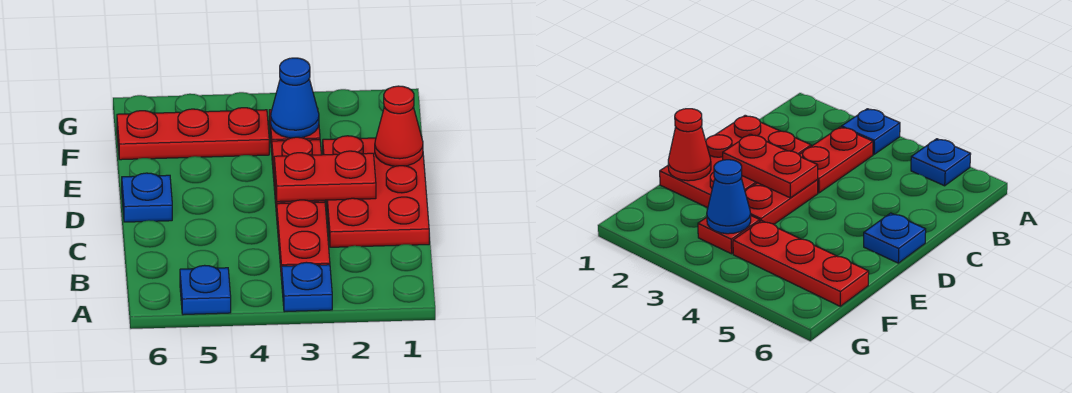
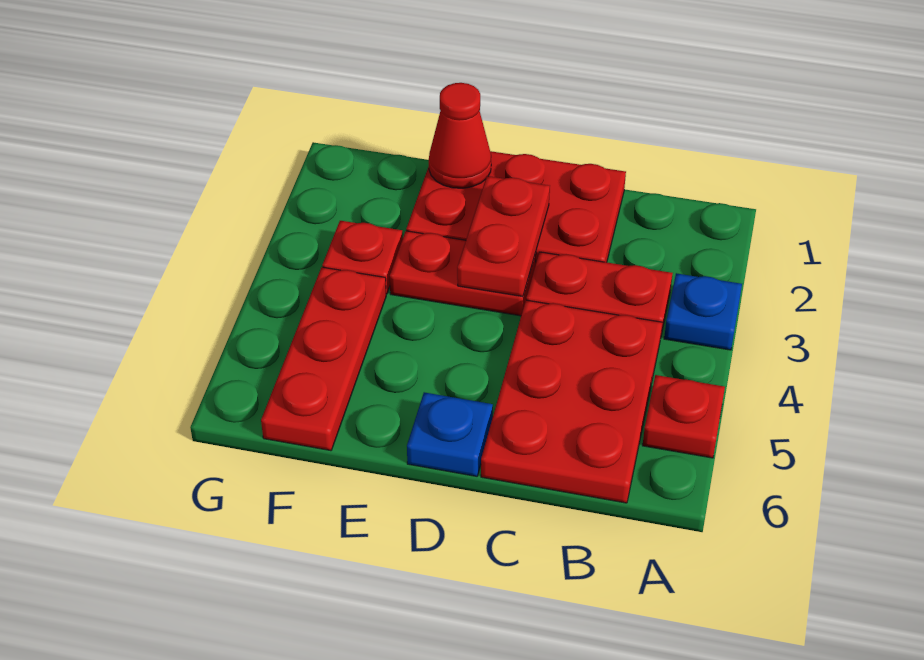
blue plate A5 level 1 -> red plate A5 level 1
none -> red plate B4:C6 level 1
blue cone F3 level 2 -> none

